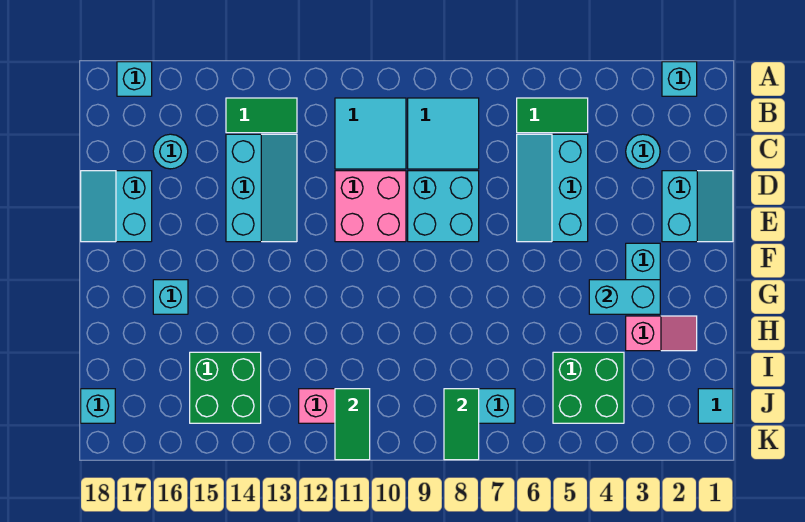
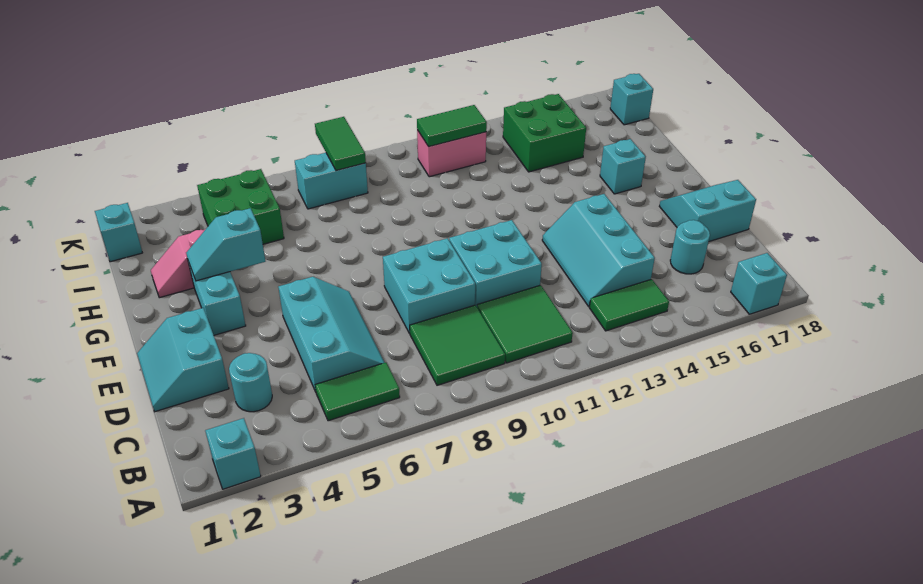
cyan tile B8:C9 level 1 -> green tile B8:C9 level 1
cyan tile B10:C11 level 1 -> green tile B10:C11 level 1
pink brick D10:E11 level 1 -> cyan brick D10:E11 level 1
cyan slope D17:E18 level 1 top 17 -> cyan slope D17:E18 level 1 top D
cyan brick G3:G4 level 2 -> cyan slope G3:G4 level 2 top 4
cyan tile J1 level 1 -> cyan brick J1 level 1
green tile J11:K11 level 2 -> green tile J11:J12 level 2

